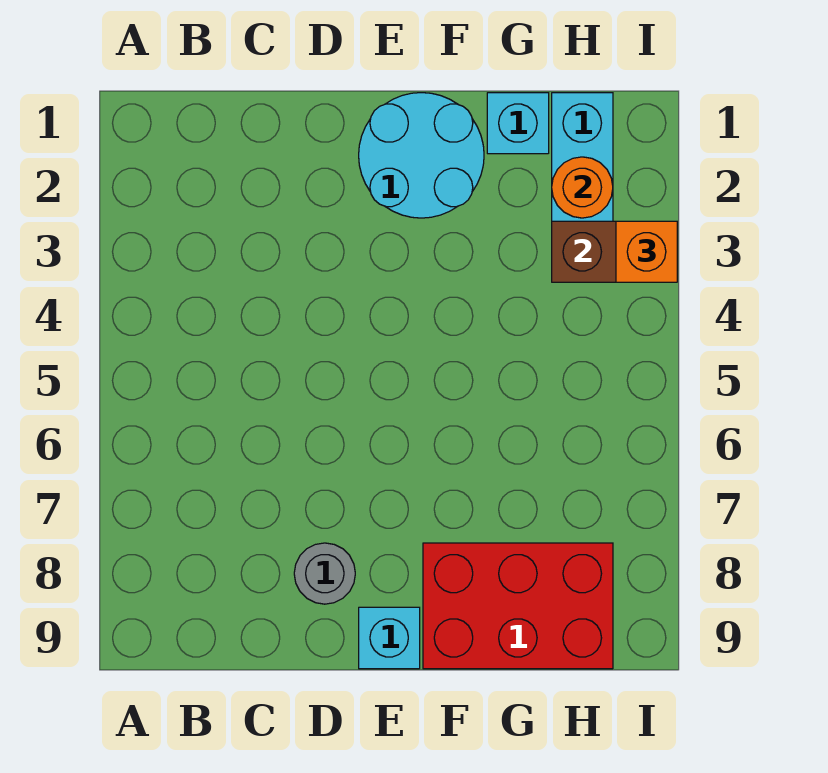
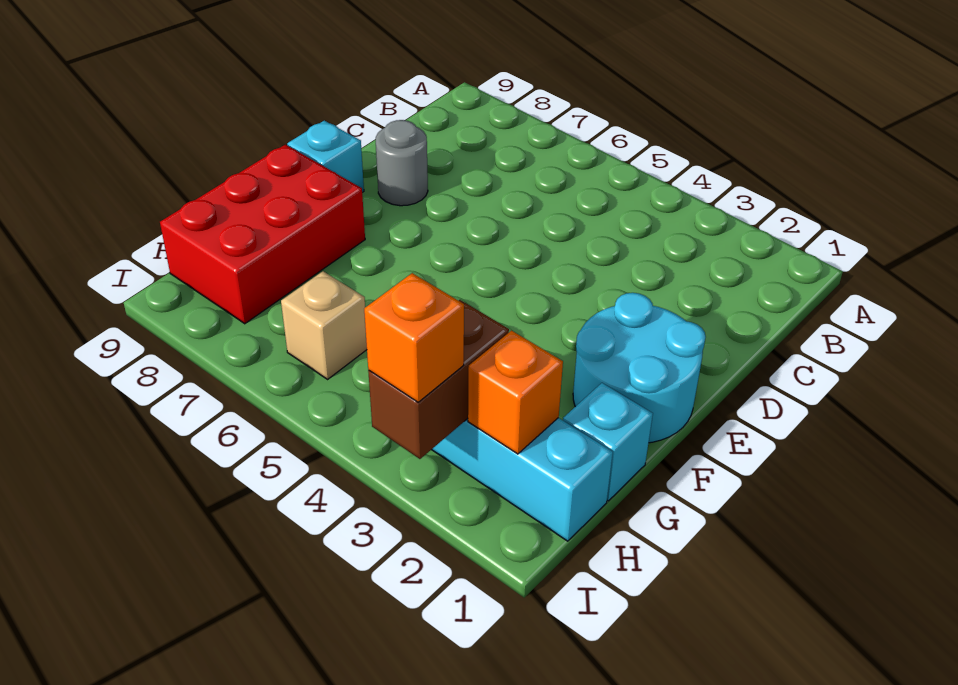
orange round brick H2 level 2 -> orange brick H2 level 2
none -> tan brick H6 level 1

